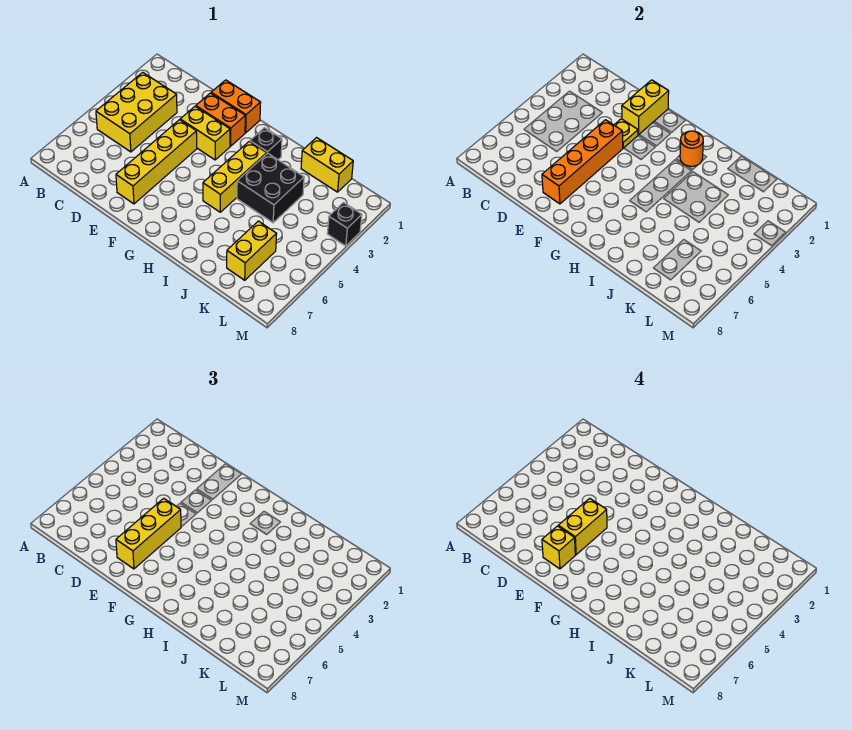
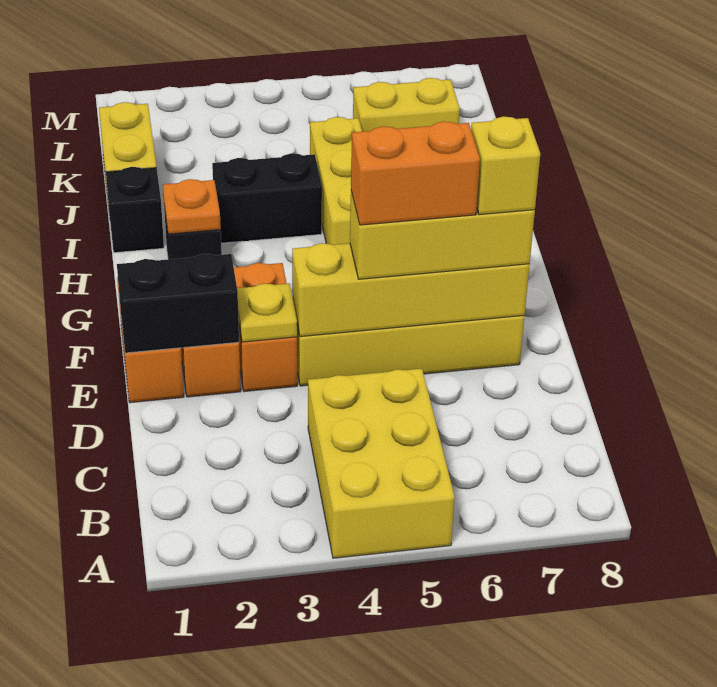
yellow brick B3:C5 level 1 -> yellow brick A4:C5 level 1
yellow brick E1:E2 level 2 -> black brick E1:E2 level 2
yellow brick E3:F3 level 1 -> orange brick E3:F3 level 1
orange brick E4:E7 level 2 -> yellow brick E4:E7 level 2
yellow brick E5:E6 level 4 -> orange brick E5:E6 level 4
orange round brick H2 level 2 -> orange plate H2 level 2
yellow brick H3:H5 level 1 -> yellow brick H5:J5 level 1
black brick I3:J4 level 1 -> black brick I3:I4 level 1
black brick M3 level 1 -> black brick I1 level 1

